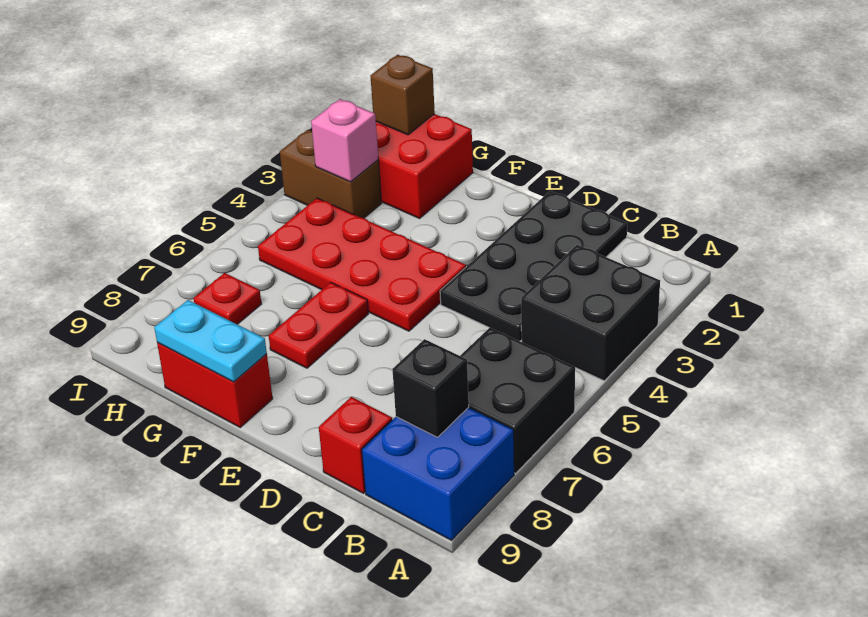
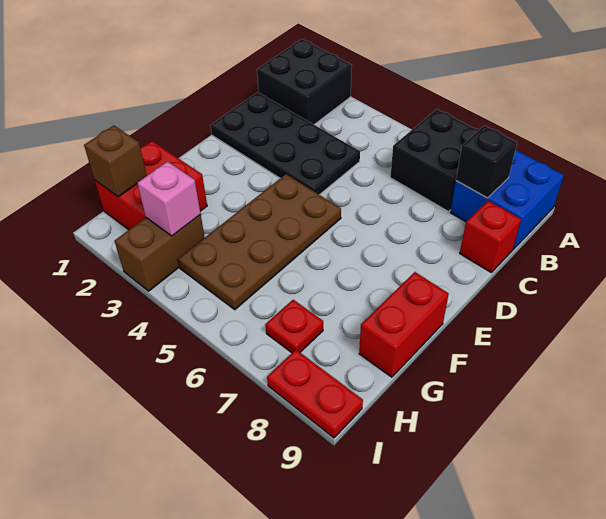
black brick A3:B4 level 1 -> black brick A1:B2 level 1
red plate E4:H5 level 1 -> brown plate E4:H5 level 1
red plate F6:F7 level 1 -> red plate I8:I9 level 1
cyan plate F9:G9 level 2 -> none

